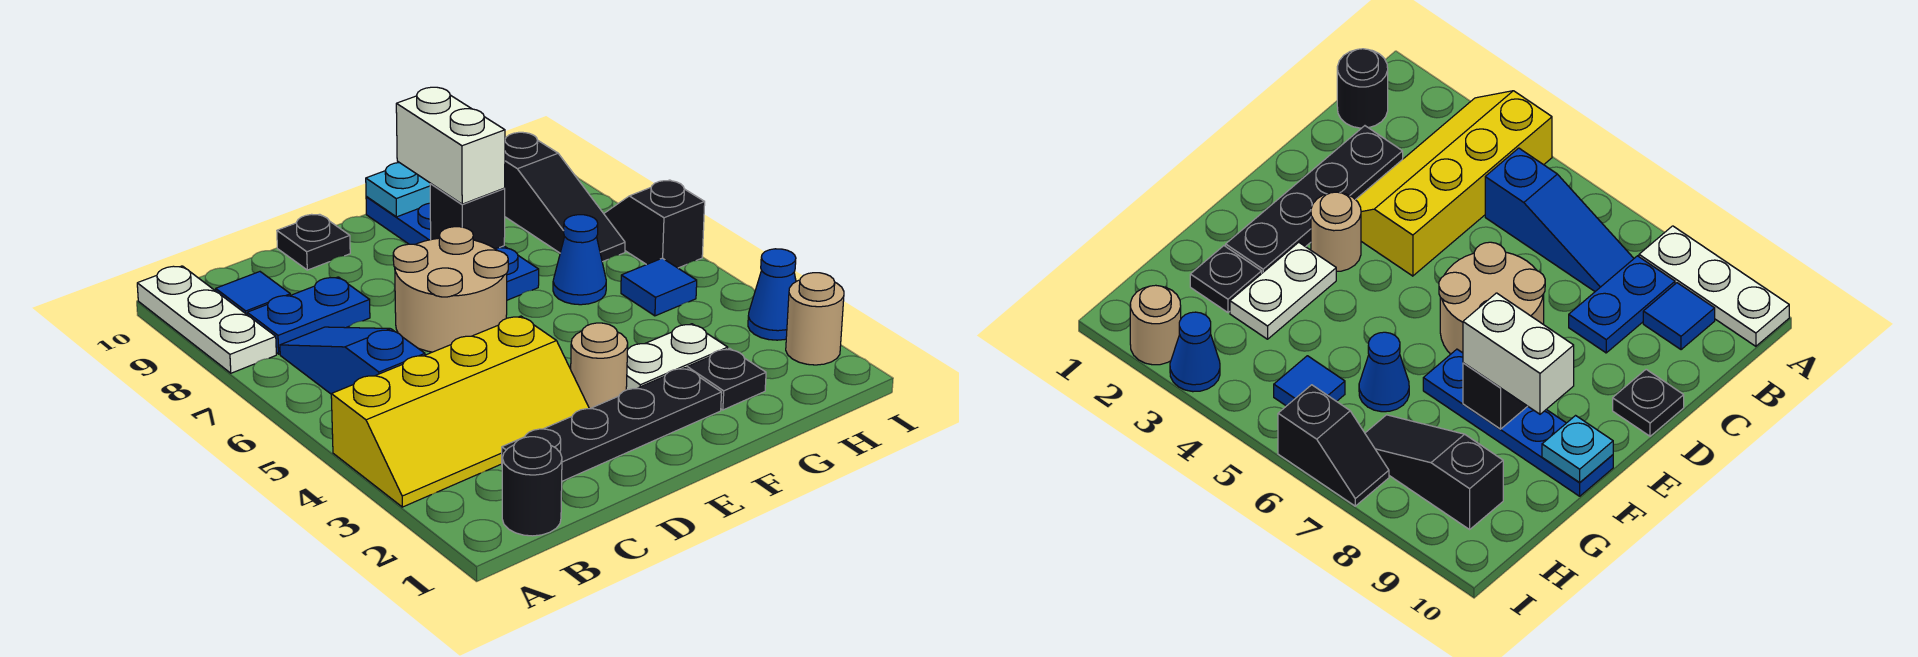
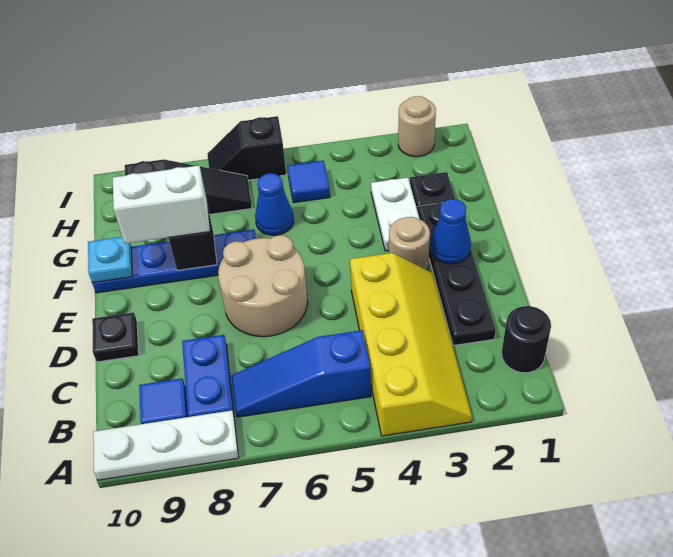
blue cone I3 level 1 -> blue cone E2 level 2

